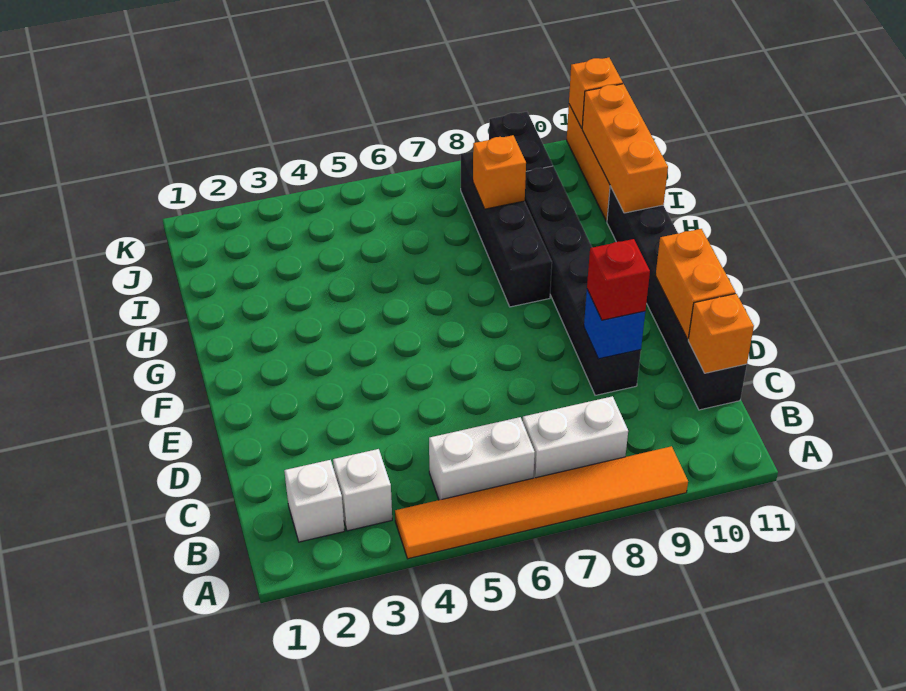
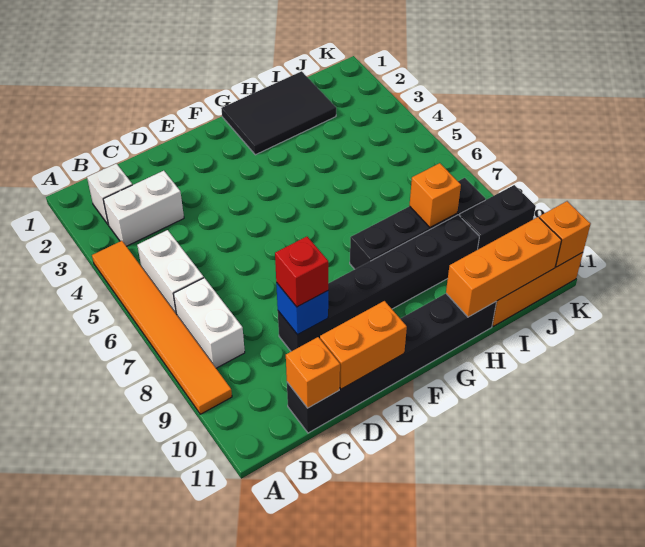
white brick B3 level 1 -> white brick B3:C3 level 1
none -> black tile G1:I2 level 1

